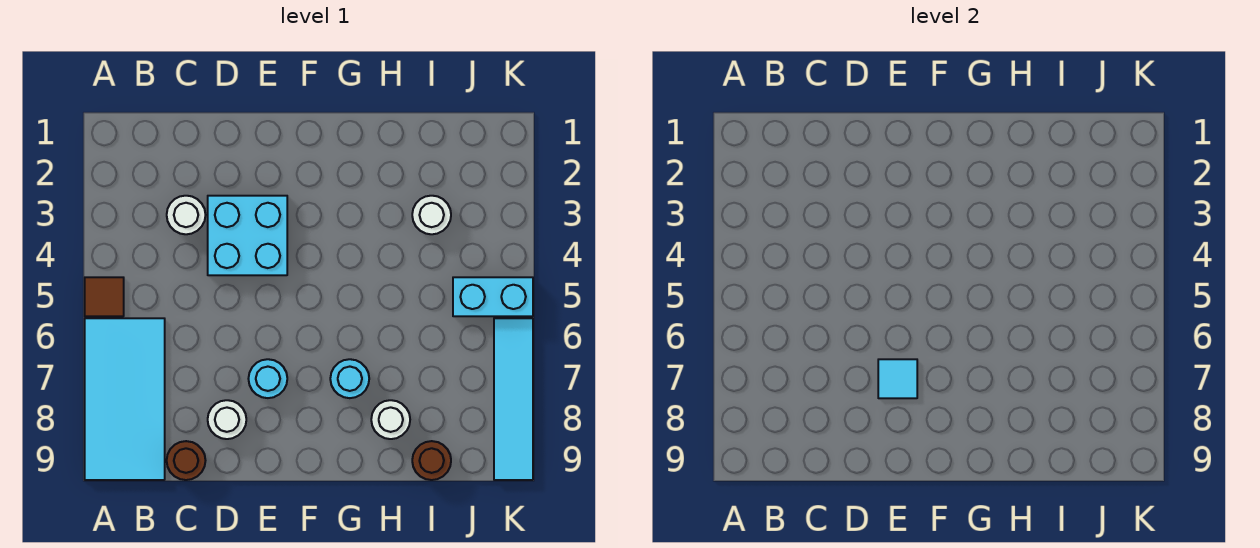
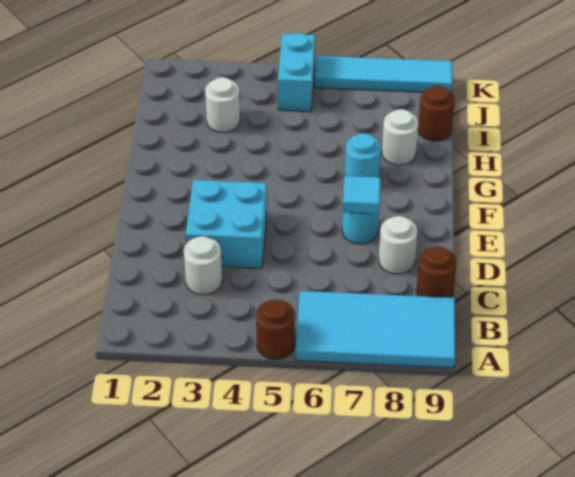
brown tile A5 level 1 -> brown round brick A5 level 1

